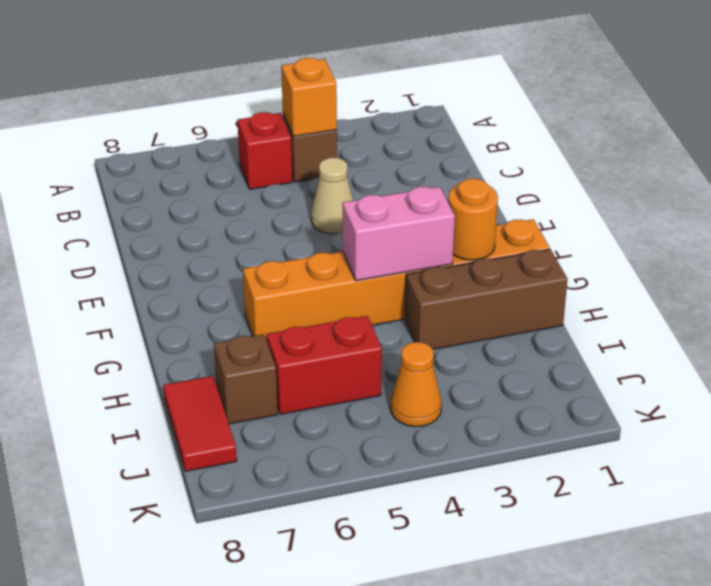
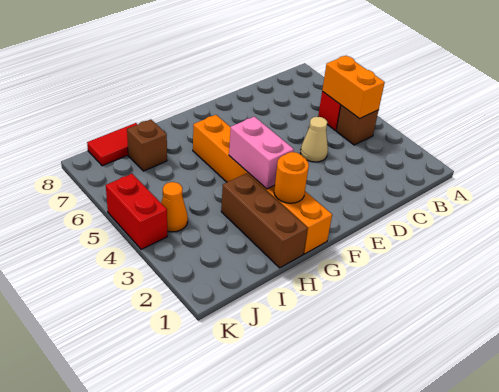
orange brick B4 level 2 -> orange brick B4:B5 level 2
red brick I5:I6 level 1 -> red brick K4:K5 level 1

